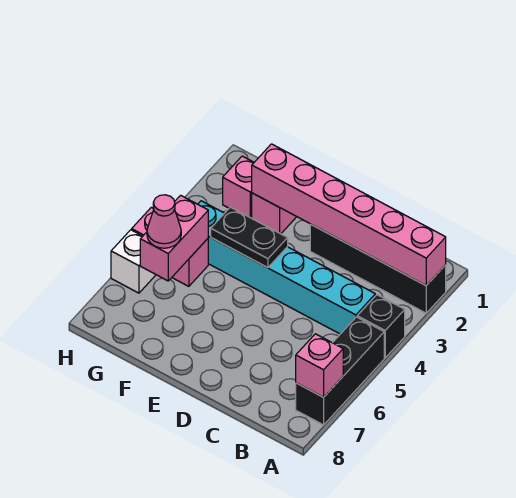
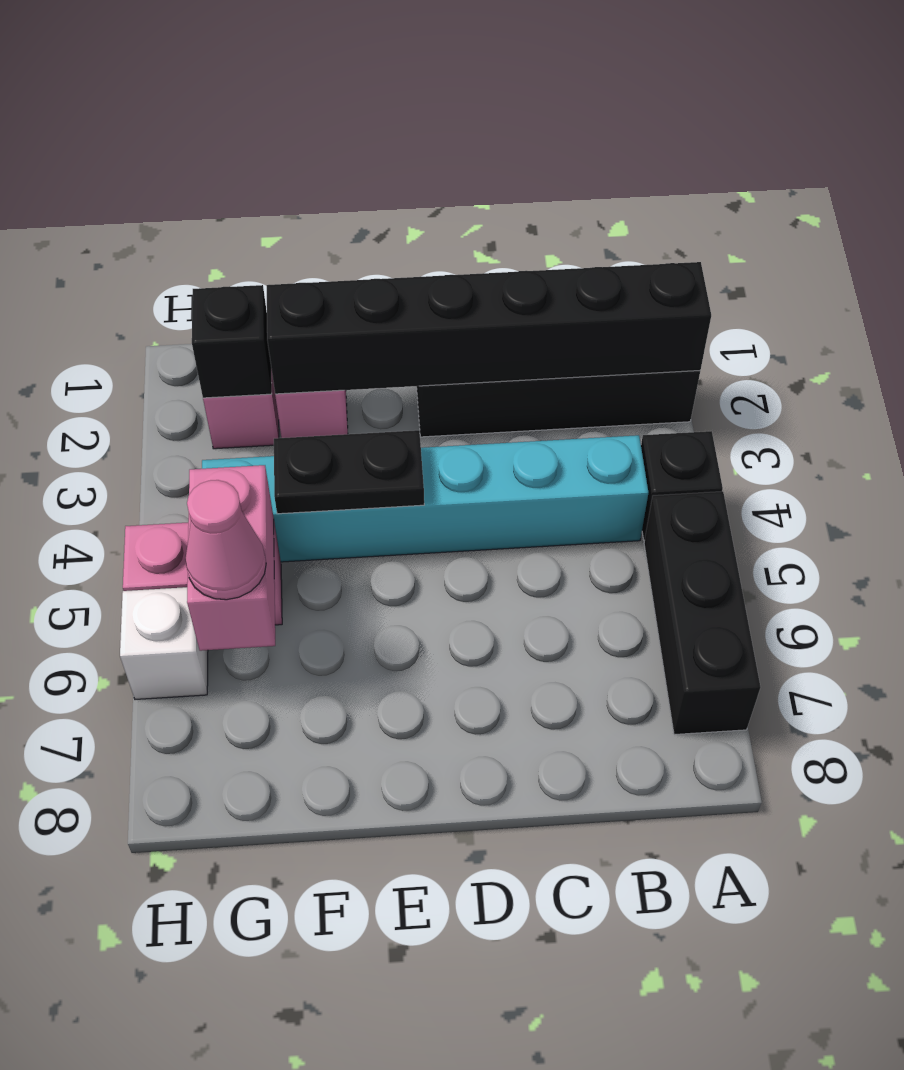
pink brick A2:F2 level 2 -> black brick A2:F2 level 2
pink brick A7 level 2 -> none
none -> black brick G2 level 2

